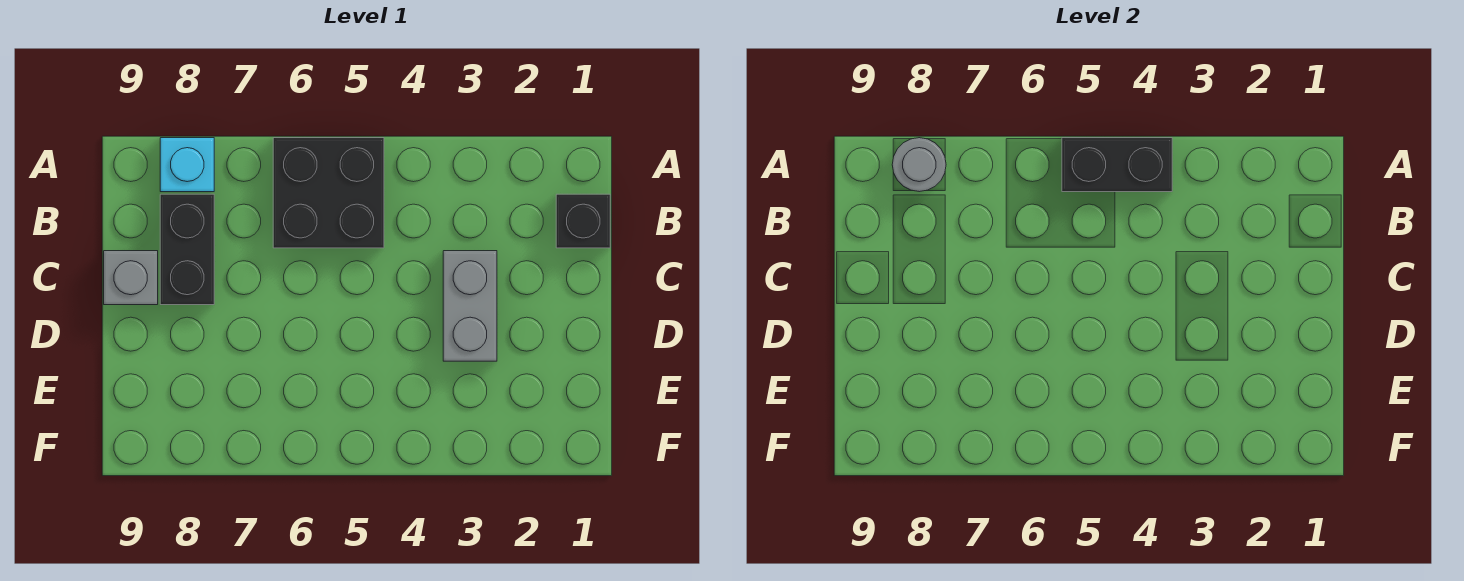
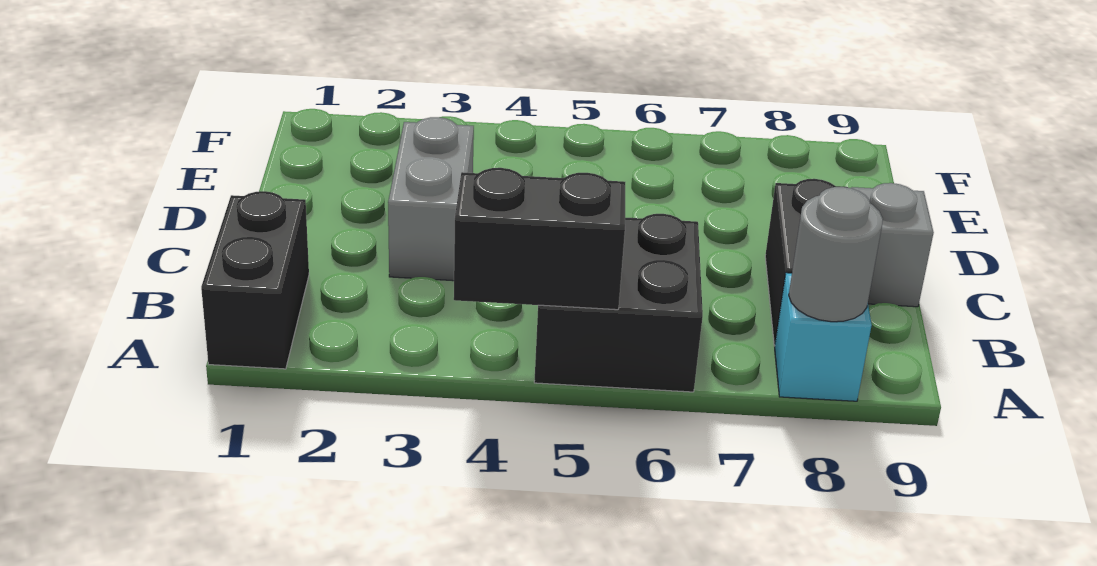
black brick B1 level 1 -> black brick A1:B1 level 1

